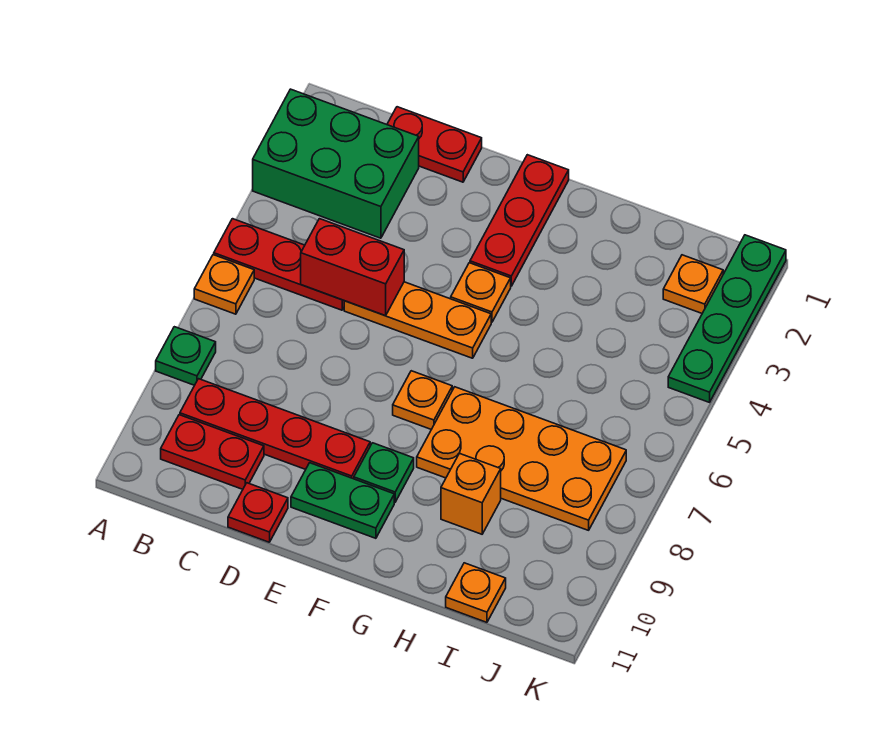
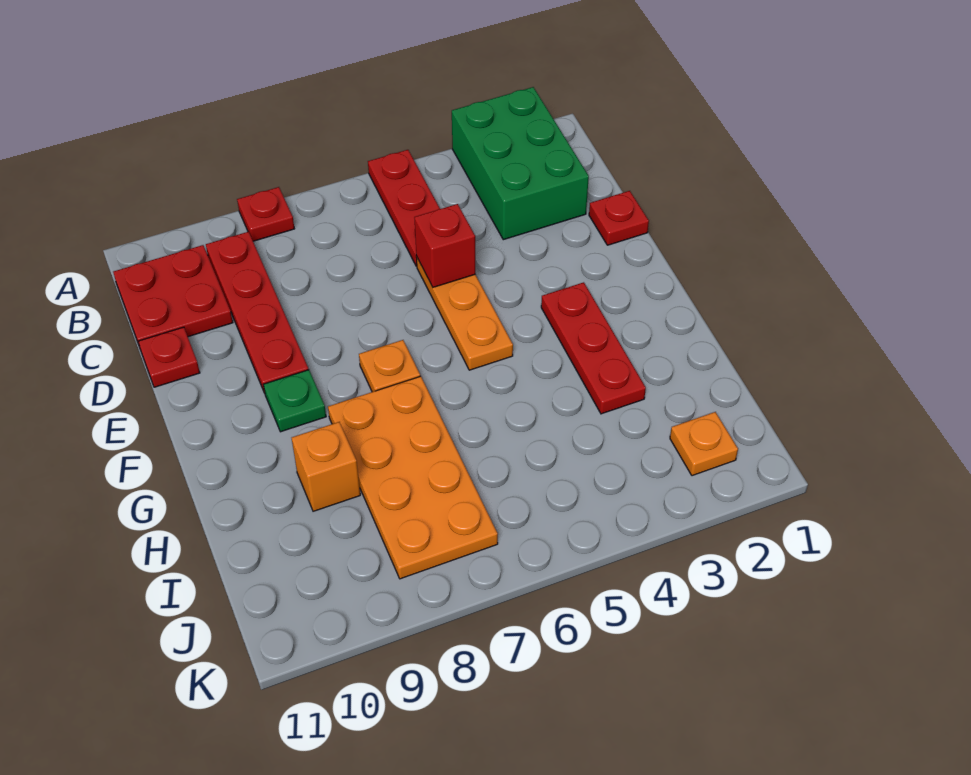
orange plate A6 level 1 -> none
green plate A8 level 1 -> red plate A8 level 1
red plate B10:C10 level 1 -> red plate B10:C11 level 1
red plate C1:D1 level 1 -> red plate D1 level 1
red brick C5:D5 level 2 -> red brick D5 level 2
green plate E10:F10 level 1 -> none
red plate F1:F3 level 1 -> red plate F3:H3 level 1
orange plate F4 level 1 -> none
orange plate I11 level 1 -> none
green plate K1:K4 level 1 -> none

